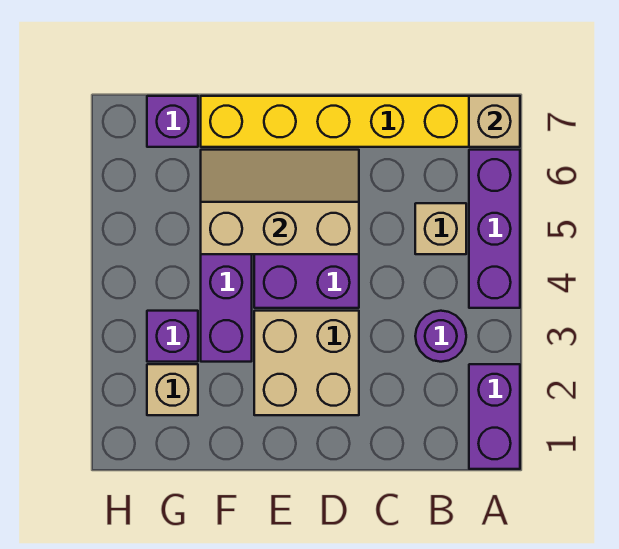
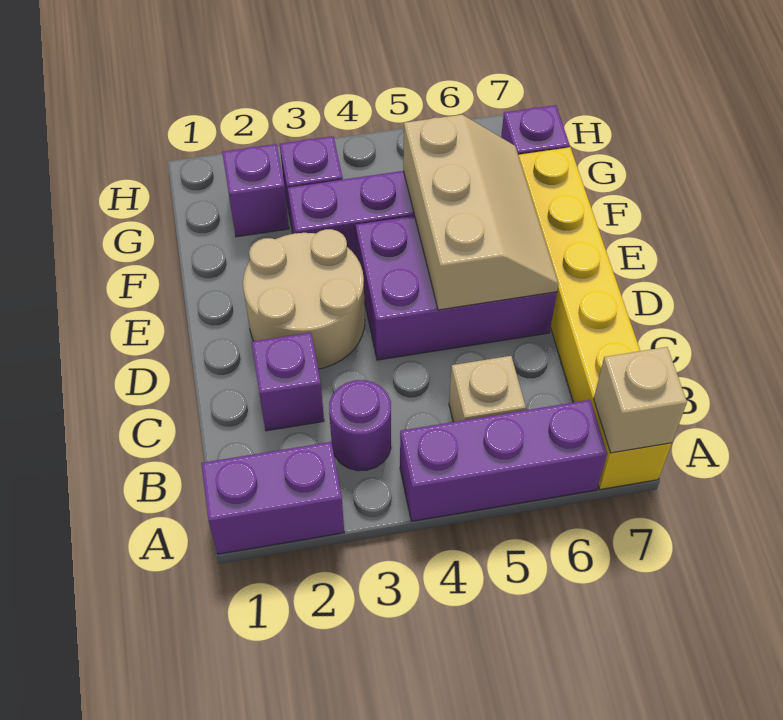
none -> purple brick C2 level 1
tan brick D2:E3 level 1 -> tan round brick D2:E3 level 1
tan brick G2 level 1 -> purple brick G2 level 1

